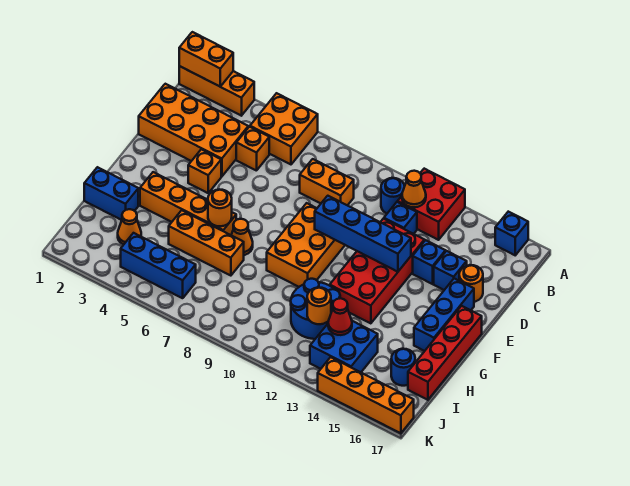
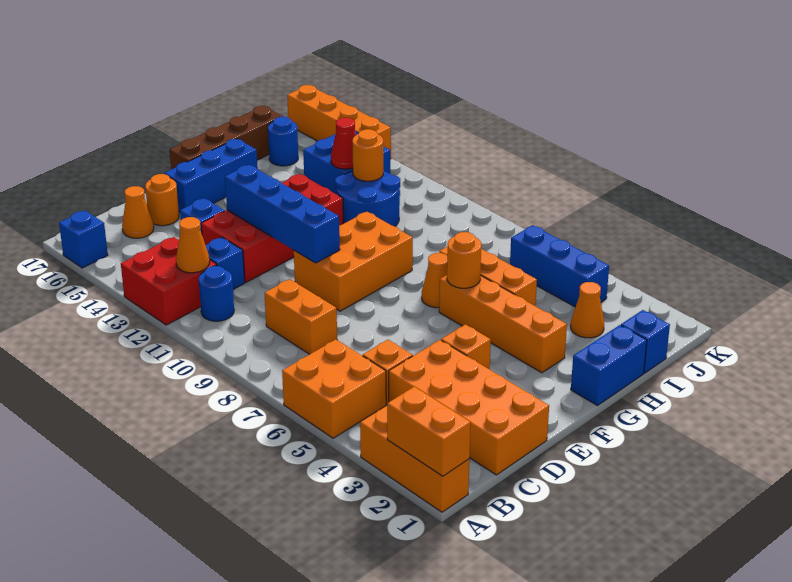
none -> orange cone C16 level 1
blue brick D15 level 1 -> blue brick I1 level 1
red brick F17:I17 level 1 -> brown brick F17:I17 level 1
blue brick H1:H2 level 1 -> blue brick G1:H1 level 1

